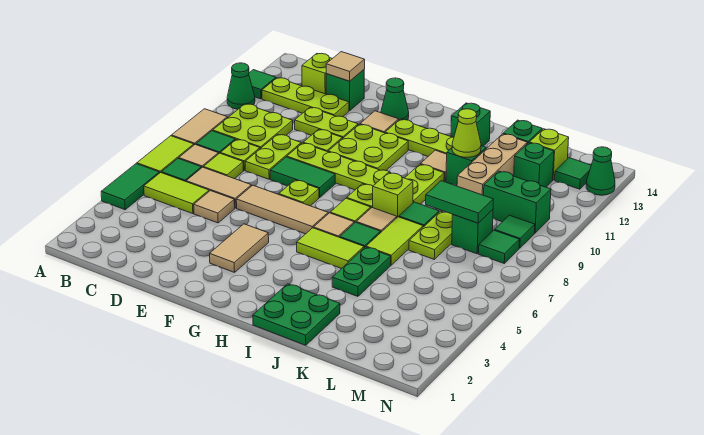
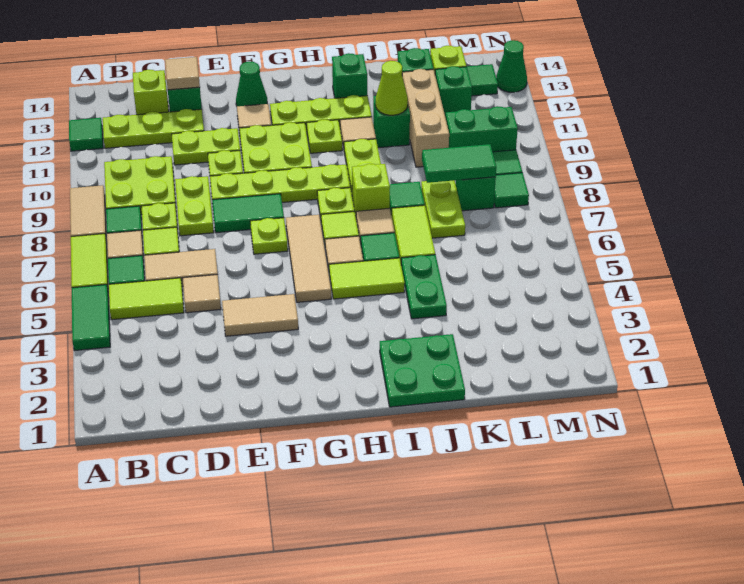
green cone A11 level 1 -> none
tan tile E6:G6 level 1 -> tan tile G5:G7 level 1
tan tile F3:F4 level 1 -> tan tile E4:F4 level 1
none -> lime plate H11 level 1

